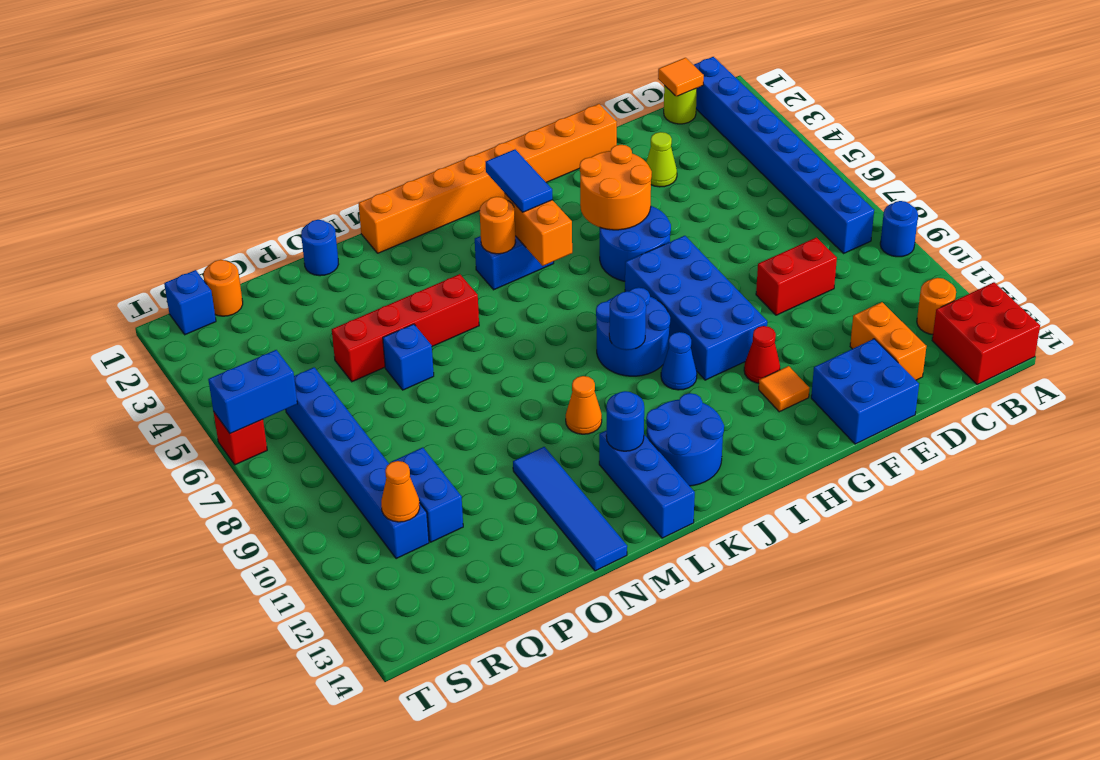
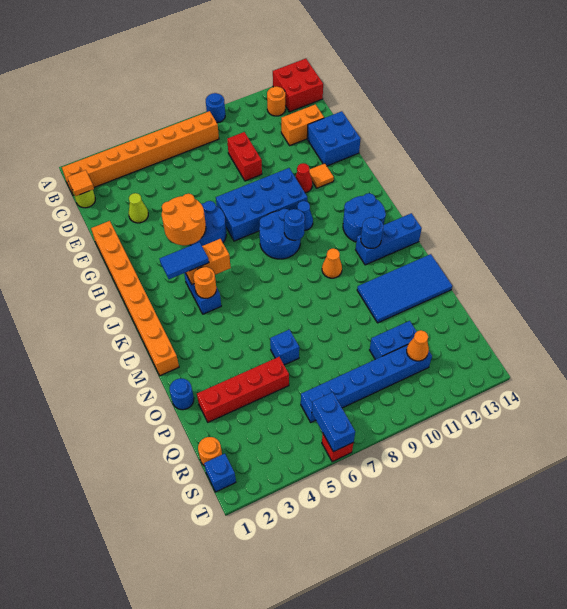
blue brick B1:B8 level 1 -> orange brick B1:B8 level 1
red brick M5:P5 level 1 -> red brick P2:P5 level 1
blue tile N11:N14 level 1 -> blue tile N11:O14 level 1

